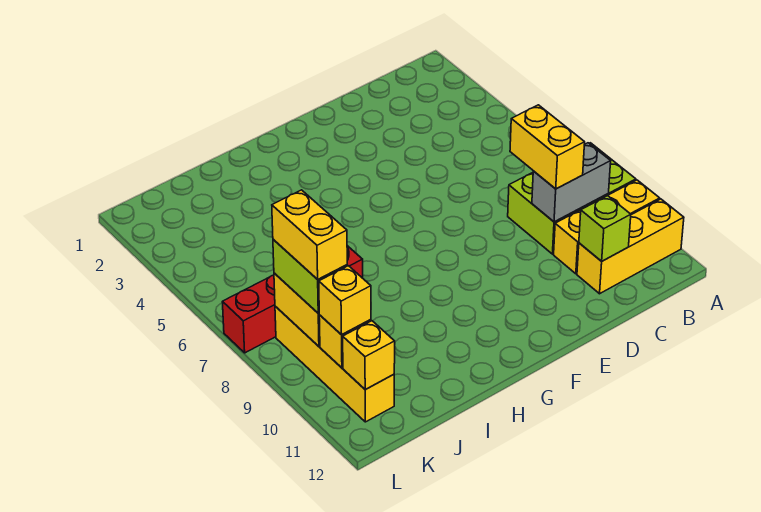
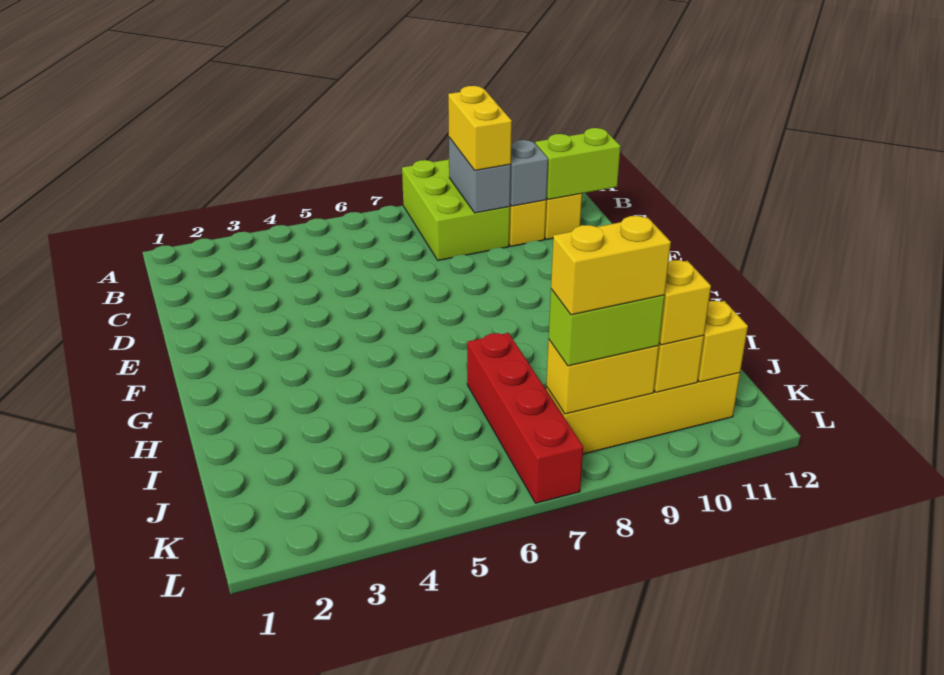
yellow brick C8:C9 level 3 -> yellow brick B9:C9 level 3
none -> grey brick C10 level 2
lime brick C11 level 2 -> lime brick C11:C12 level 2

